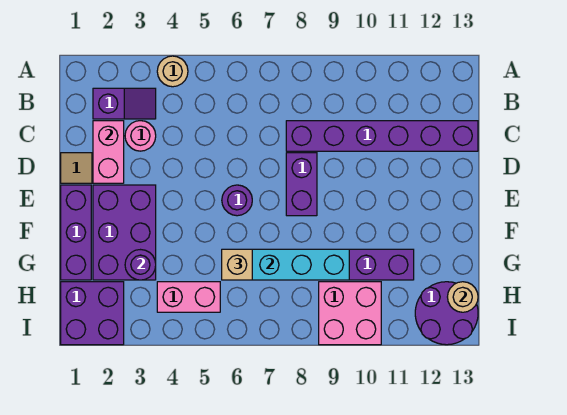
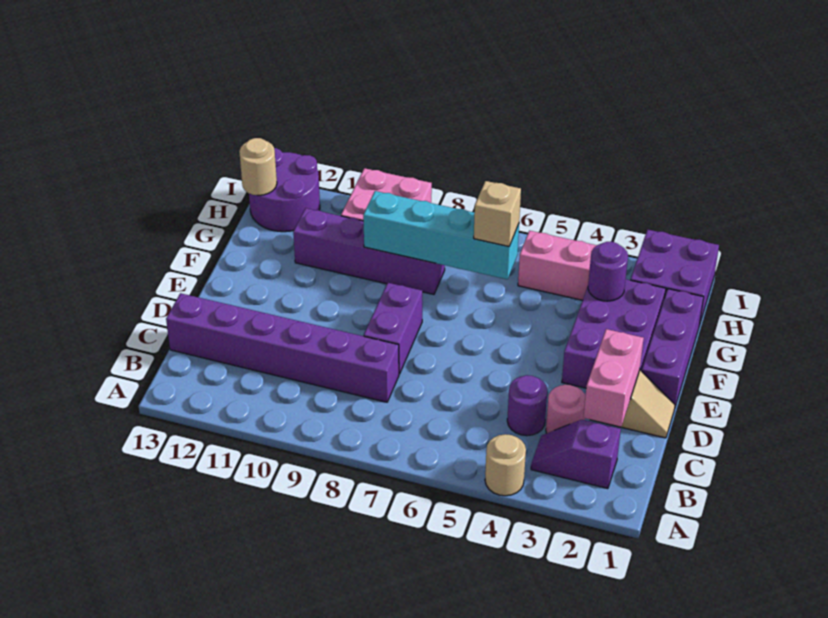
purple round brick E6 level 1 -> purple round brick C4 level 1

